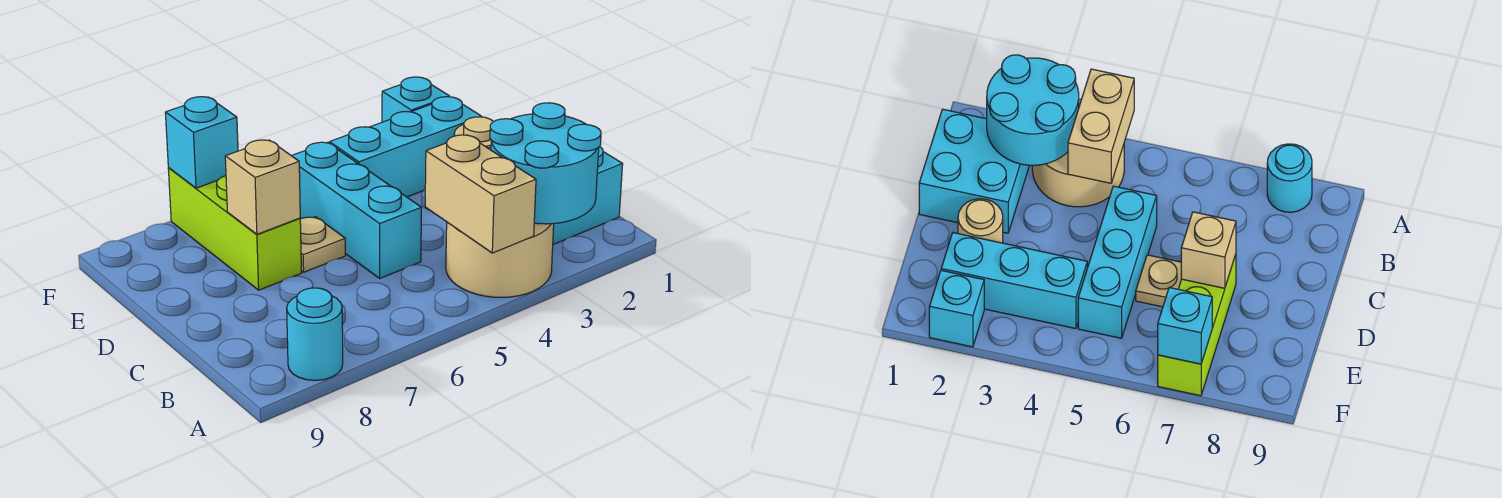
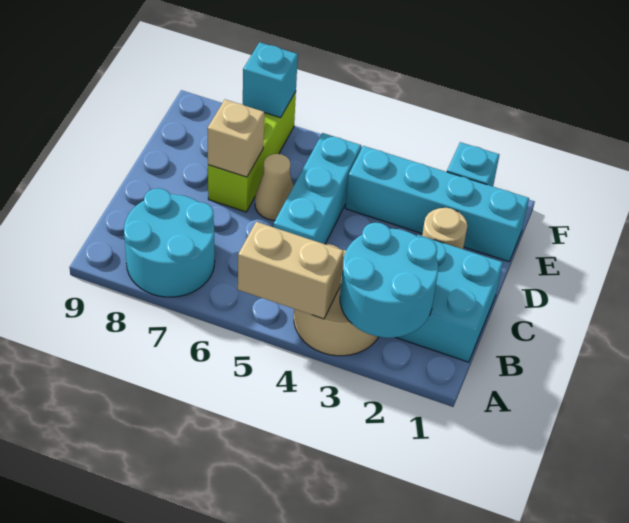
tan brick A4:B4 level 2 -> tan brick A4:A5 level 2
cyan round brick A8 level 1 -> cyan round brick A7:B8 level 1
tan plate D6 level 1 -> tan cone D6 level 1
cyan brick E2:E4 level 1 -> cyan brick E1:E4 level 1

